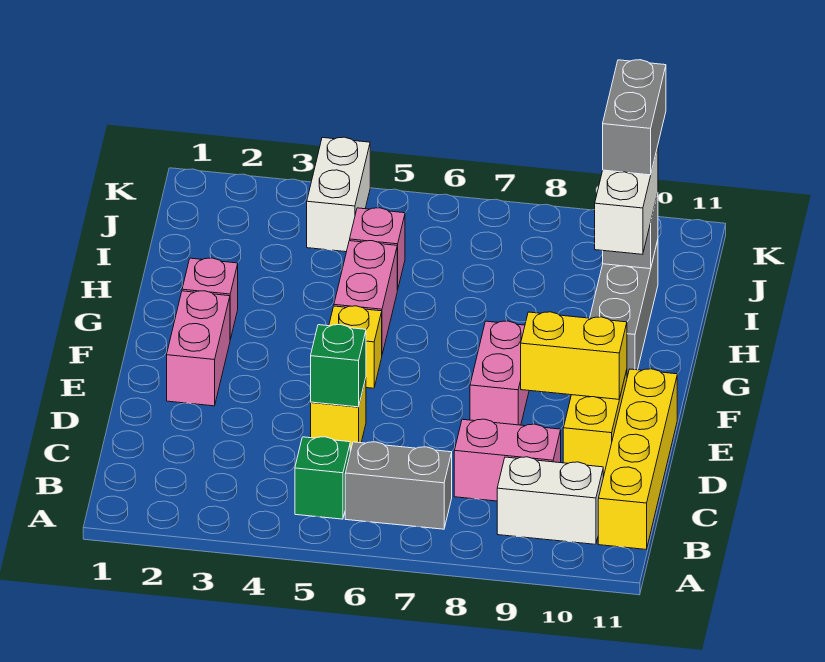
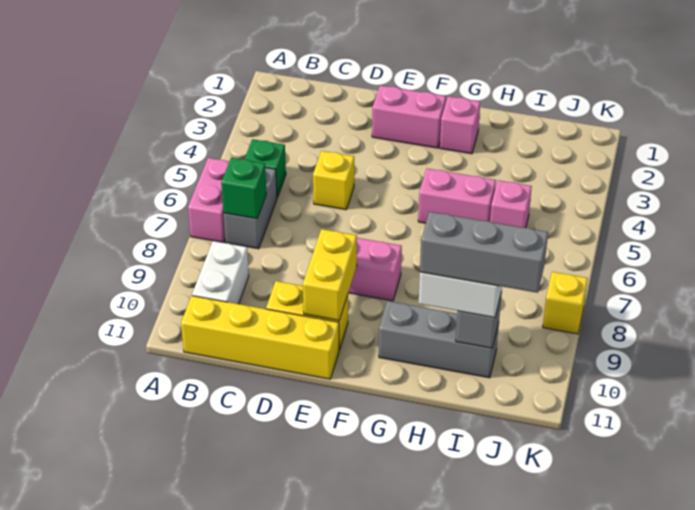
pink brick C8:C9 level 1 -> pink brick A6:A7 level 1
green brick D5 level 2 -> green brick B7 level 2
yellow brick F5 level 1 -> yellow brick K8 level 1
grey brick I10:J10 level 4 -> grey brick H10:J10 level 4
white brick J4:K4 level 1 -> none

